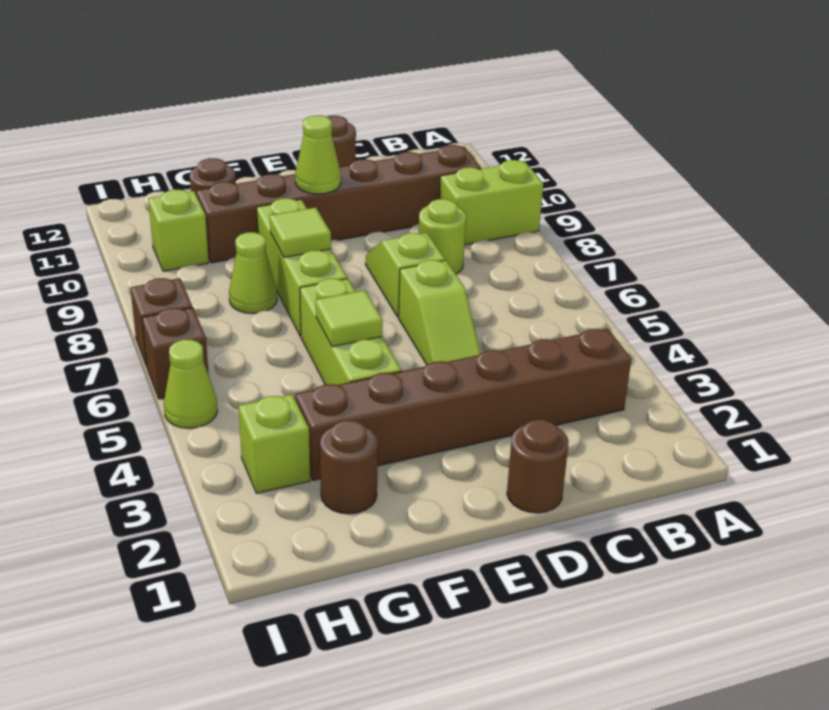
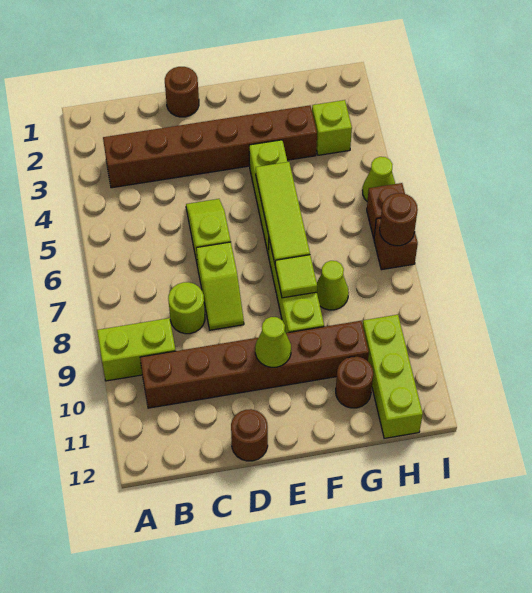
lime tile F5 level 2 -> lime tile F5:F7 level 2
brown round brick G2 level 1 -> brown round brick I7 level 2
lime brick H10 level 1 -> lime brick H10:H12 level 1

